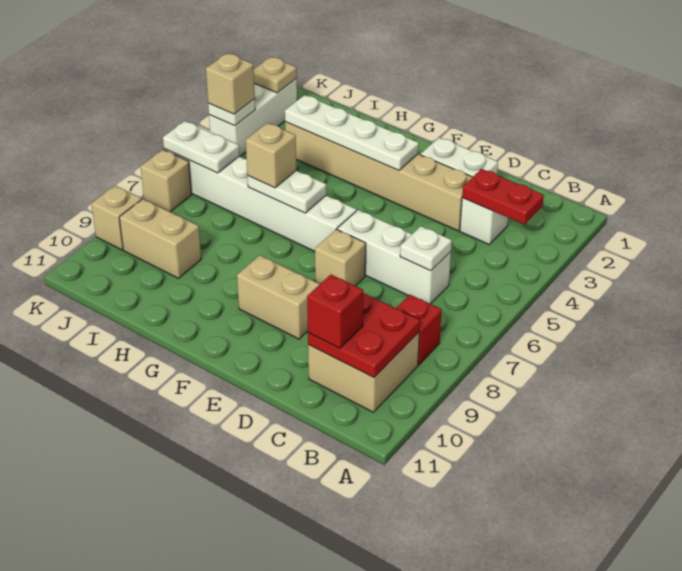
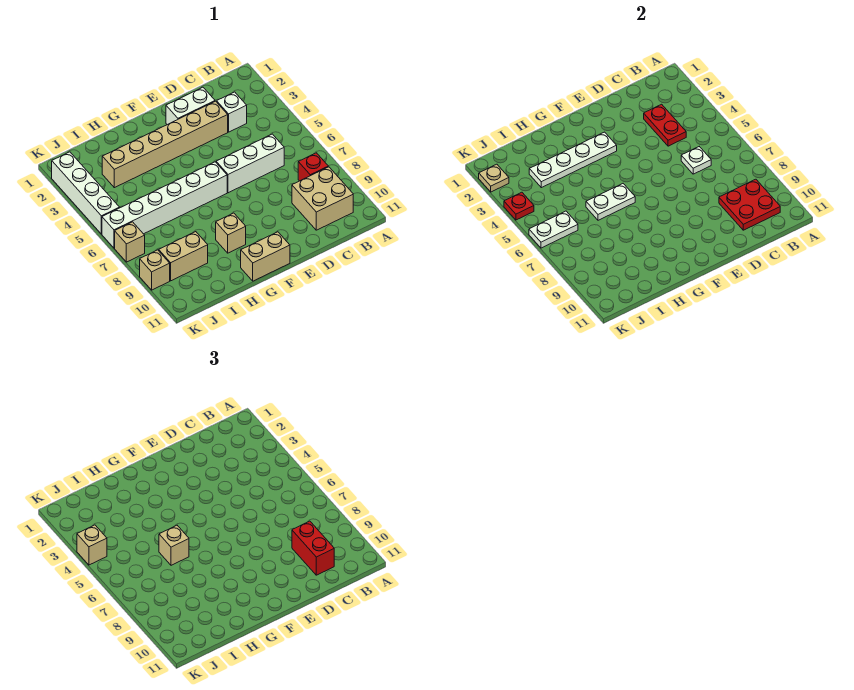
red plate B3:C3 level 2 -> red plate C3:C4 level 2
red brick C10 level 3 -> red brick C9:C10 level 3
tan brick E7 level 1 -> tan brick G9 level 1
tan brick E9:F9 level 1 -> tan brick F11:G11 level 1
white brick K2:K4 level 1 -> white brick K2:K5 level 1
white plate K4 level 2 -> red plate K4 level 2

